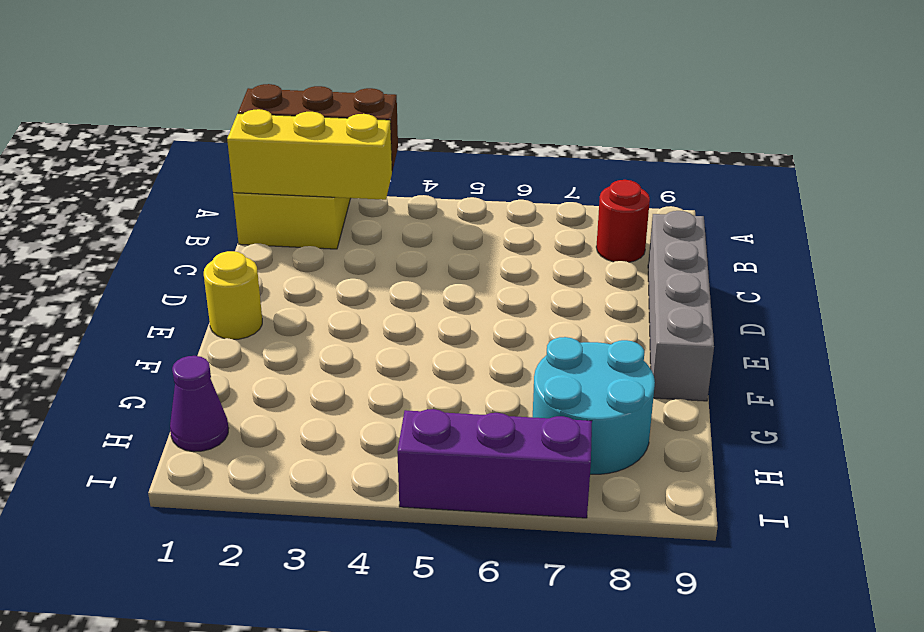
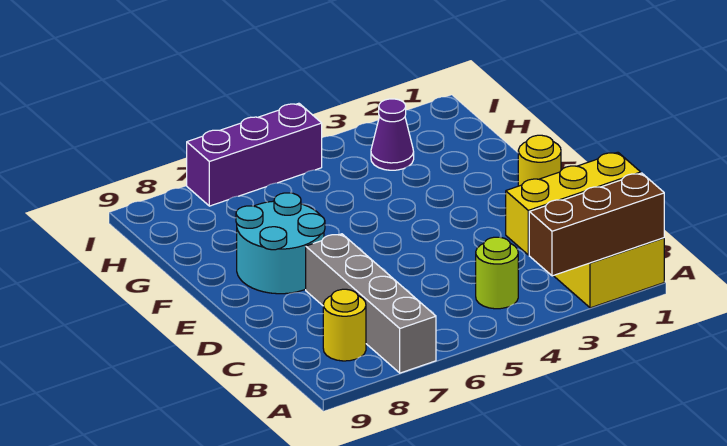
none -> lime round brick B4 level 1
red round brick B8 level 1 -> yellow round brick B8 level 1
grey brick C9:F9 level 1 -> grey brick A7:D7 level 1
cyan round brick G7:H8 level 1 -> cyan round brick E7:F8 level 1
purple cone H1 level 1 -> purple cone H3 level 1

